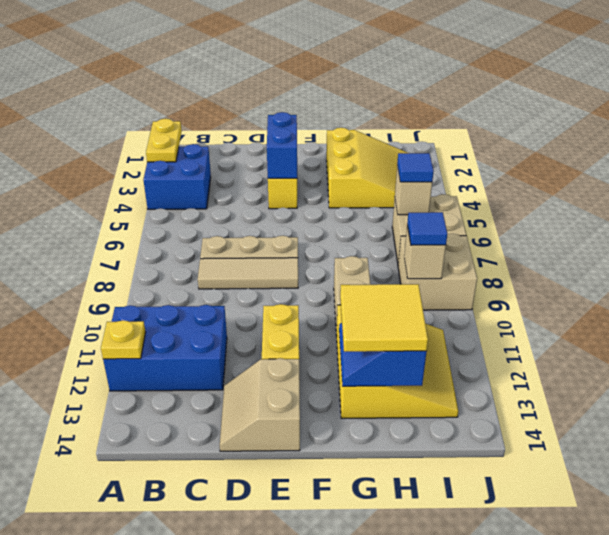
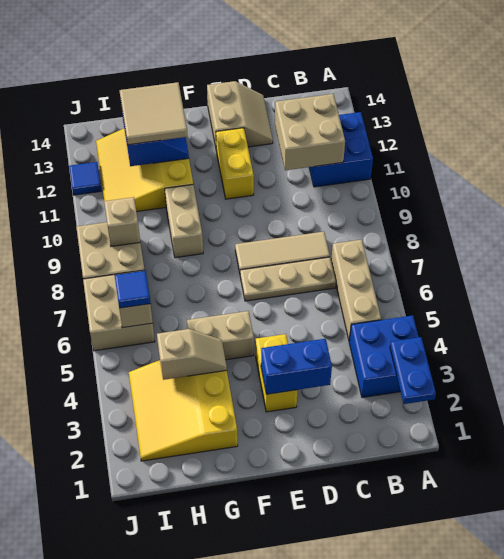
yellow plate A2:A3 level 2 -> blue plate A2:A3 level 2
blue brick A11:C12 level 1 -> blue brick A11:B12 level 1
yellow plate A12 level 2 -> none
none -> tan brick B5:B7 level 1
none -> tan brick B11:C12 level 2
blue brick E3:E4 level 2 -> blue brick D3:E3 level 2
none -> tan brick F5:G5 level 1
none -> tan slope G4:H4 level 2 top H
yellow tile G12:H13 level 3 -> tan tile G12:H13 level 3
blue tile I9 level 3 -> blue tile J12 level 1

